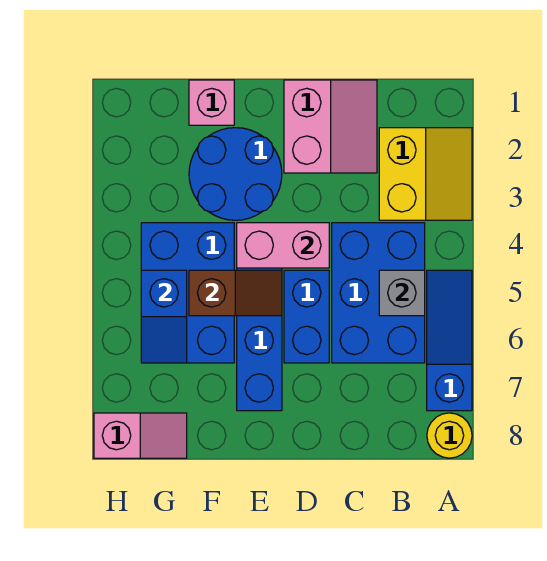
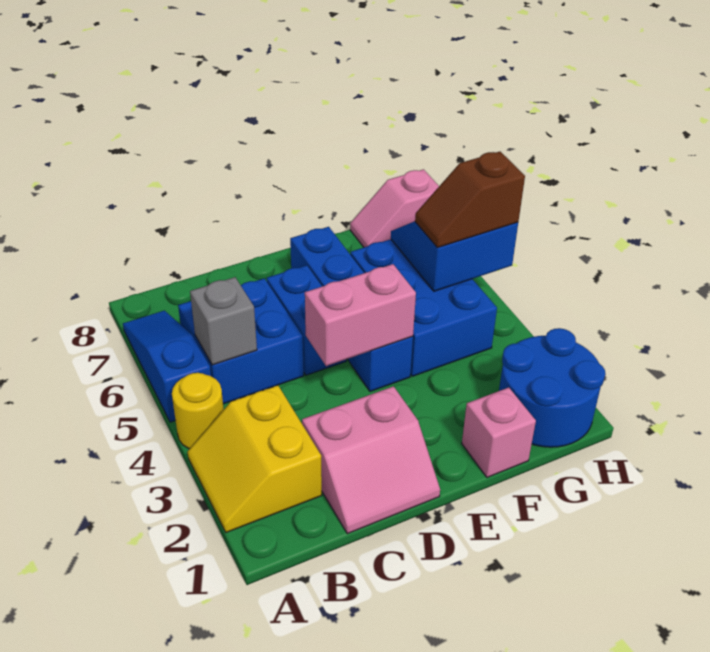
blue slope A5:A7 level 1 top 7 -> blue slope A5:A7 level 1 top 5
yellow round brick A8 level 1 -> yellow round brick A4 level 1
blue brick B4:C6 level 1 -> blue brick B5:C6 level 1
pink slope C1:D2 level 1 top D -> pink slope C1:D2 level 1 top 2
blue round brick E2:F3 level 1 -> blue round brick G1:H2 level 1
brown slope E5:F5 level 2 top F -> brown slope G5:H5 level 3 top H
blue slope G5:G6 level 2 top 5 -> blue slope G5:H6 level 2 top 5

